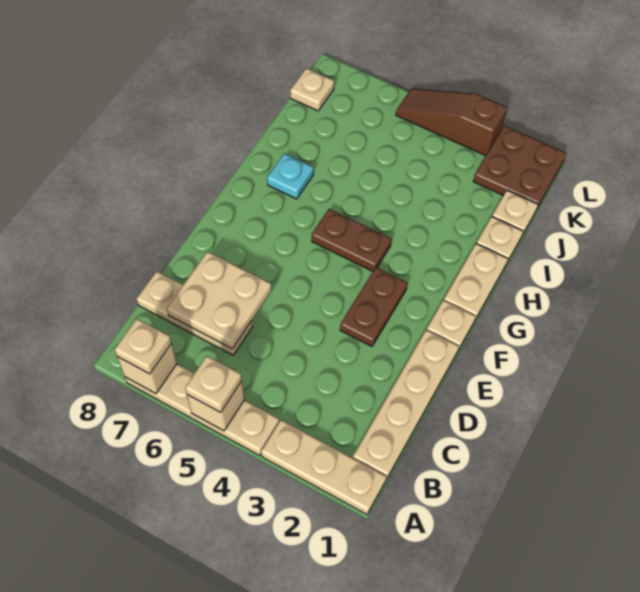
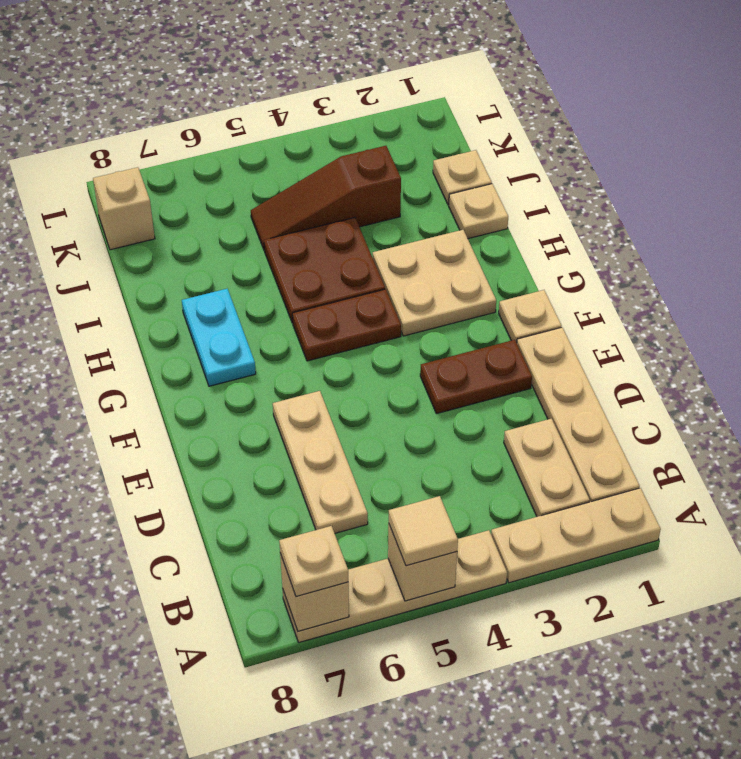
tan plate A5 level 3 -> tan tile A5 level 3
tan plate C6:C8 level 1 -> tan plate C6:E6 level 1
tan plate C6:D7 level 2 -> tan plate G2:H3 level 1
brown plate E3:F3 level 1 -> brown plate E2:E3 level 1
tan plate G1:H1 level 1 -> tan plate B2:C2 level 1
cyan plate H7 level 1 -> cyan plate G7:H7 level 1
brown plate K1:L2 level 1 -> brown plate H4:I5 level 1
tan plate K8 level 1 -> tan brick K8 level 1
brown slope L3:L5 level 1 top 3 -> brown slope J3:J5 level 1 top 3

